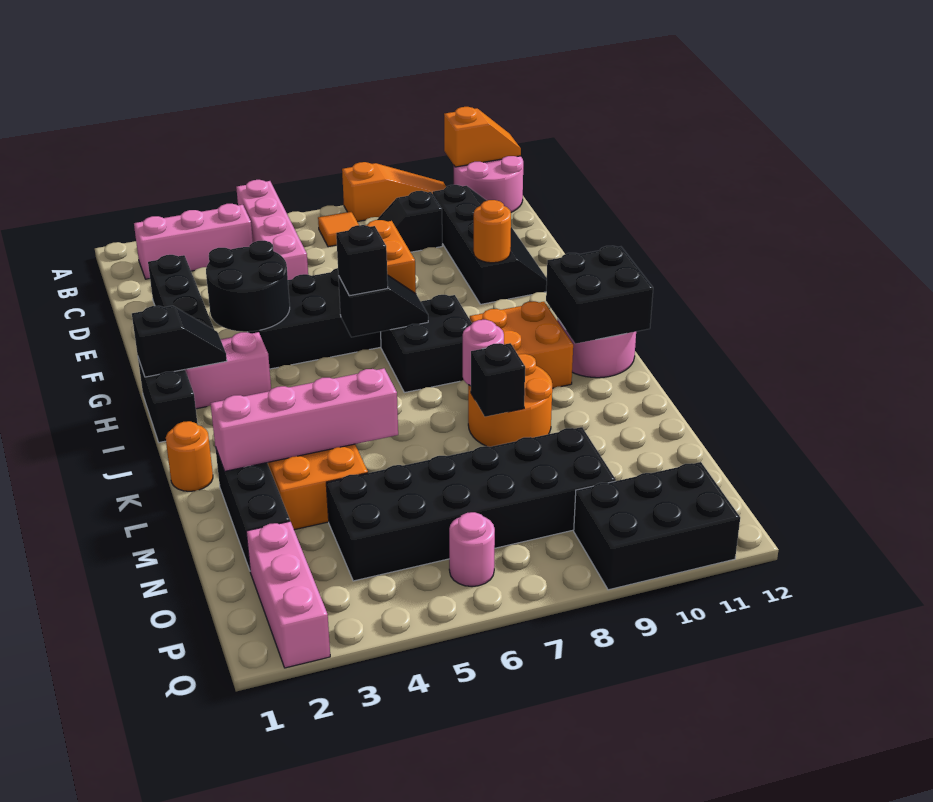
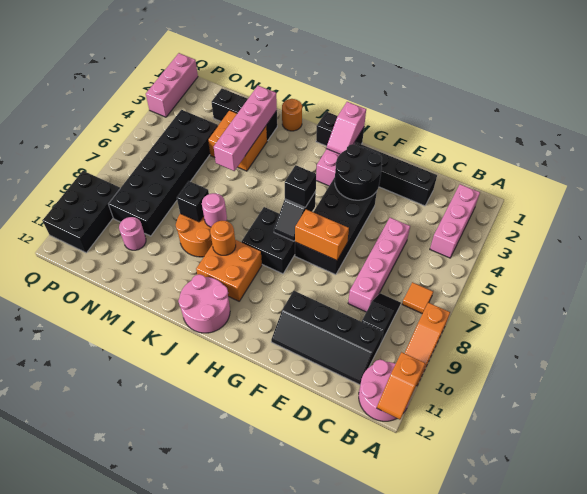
pink brick A5:D5 level 1 -> pink brick D5:D8 level 1
orange round brick F10 level 2 -> orange round brick J9 level 2
black slope H1:H2 level 2 top 1 -> pink slope H1:H2 level 2 top 1
black brick I11:J12 level 2 -> none
pink brick O2:Q2 level 1 -> pink brick Q1:Q3 level 1
pink round brick P6 level 1 -> pink round brick N10 level 1

